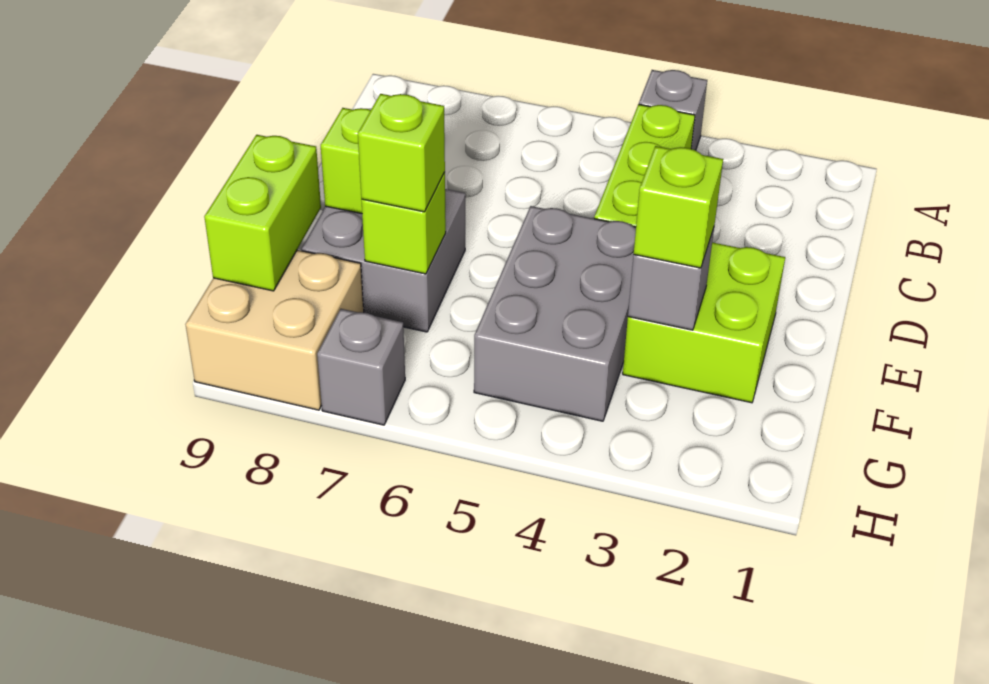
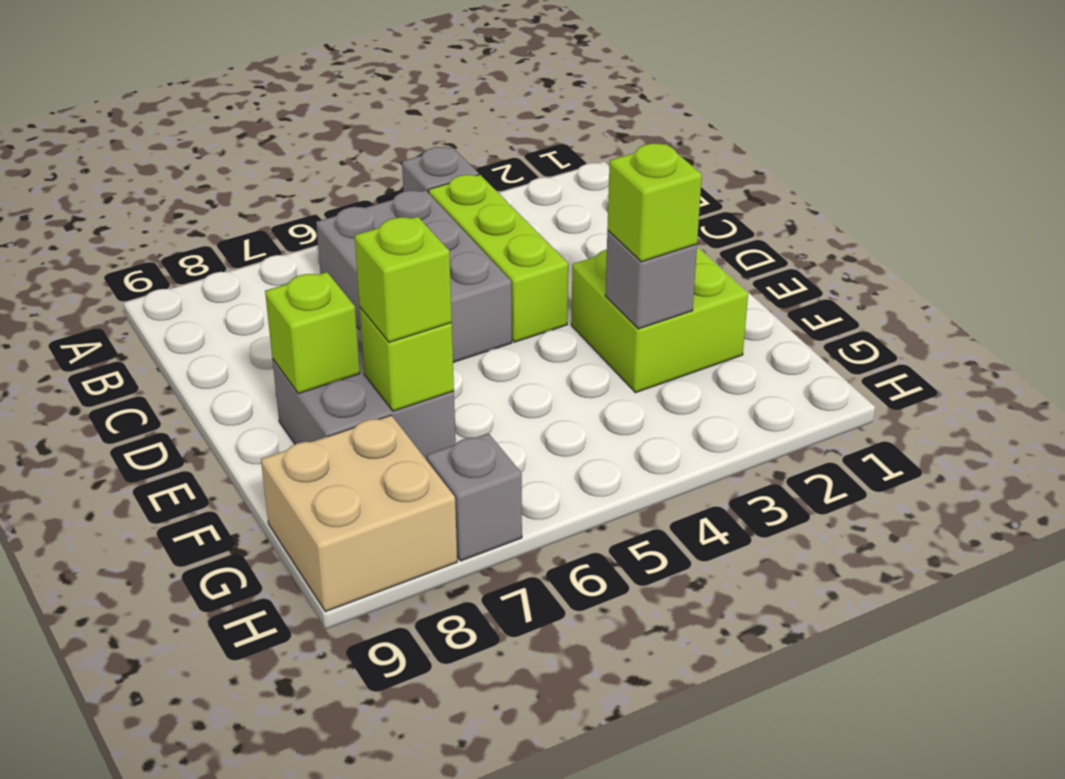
grey brick E4:G5 level 1 -> grey brick B5:D6 level 1
lime brick F9:G9 level 2 -> none

